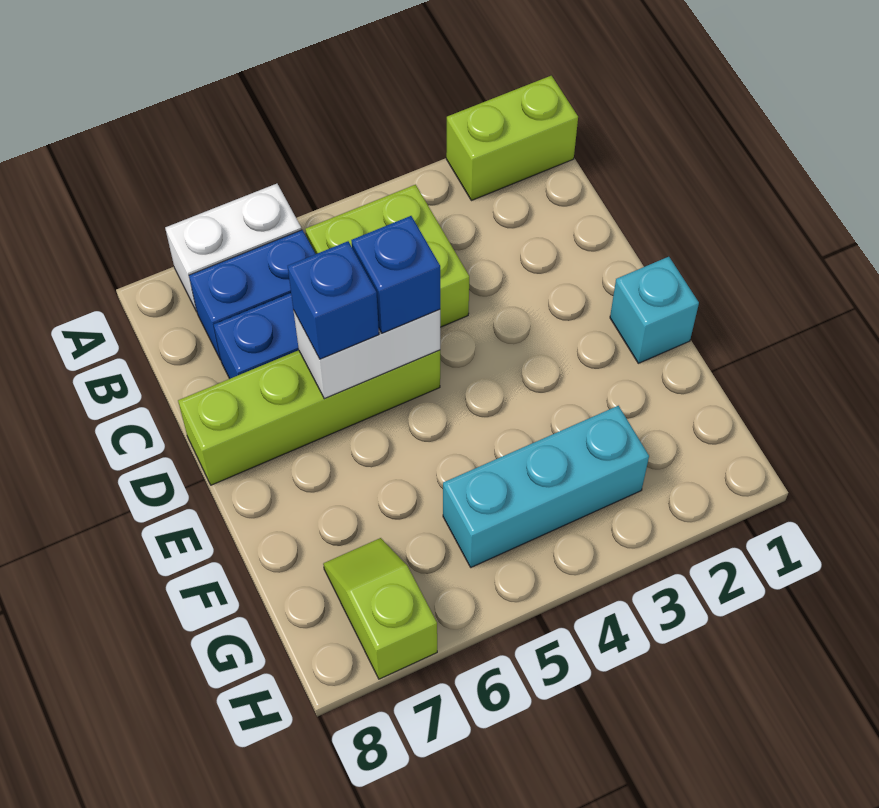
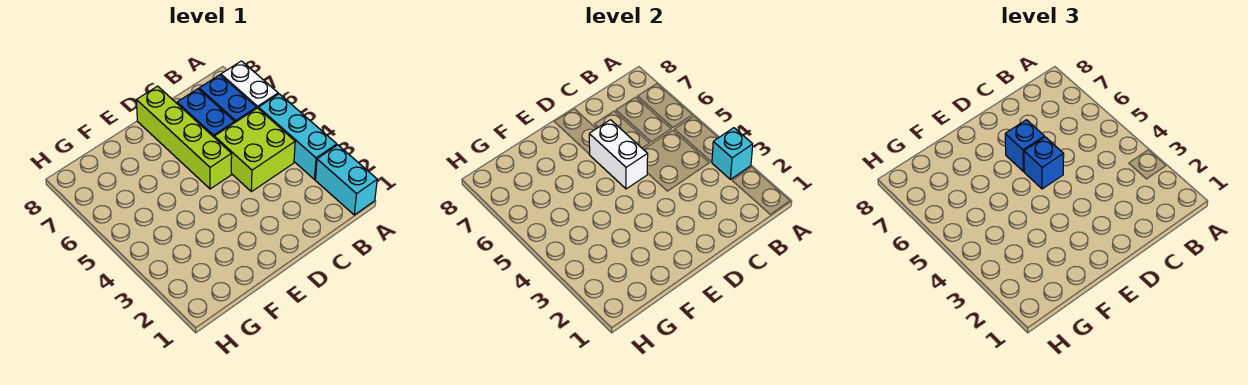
lime brick A1:A2 level 1 -> cyan brick A1:A2 level 1
cyan brick E1 level 1 -> cyan brick A3 level 2
cyan brick G3:G5 level 1 -> cyan brick A3:A5 level 1
lime slope G7:H7 level 1 top H -> none

